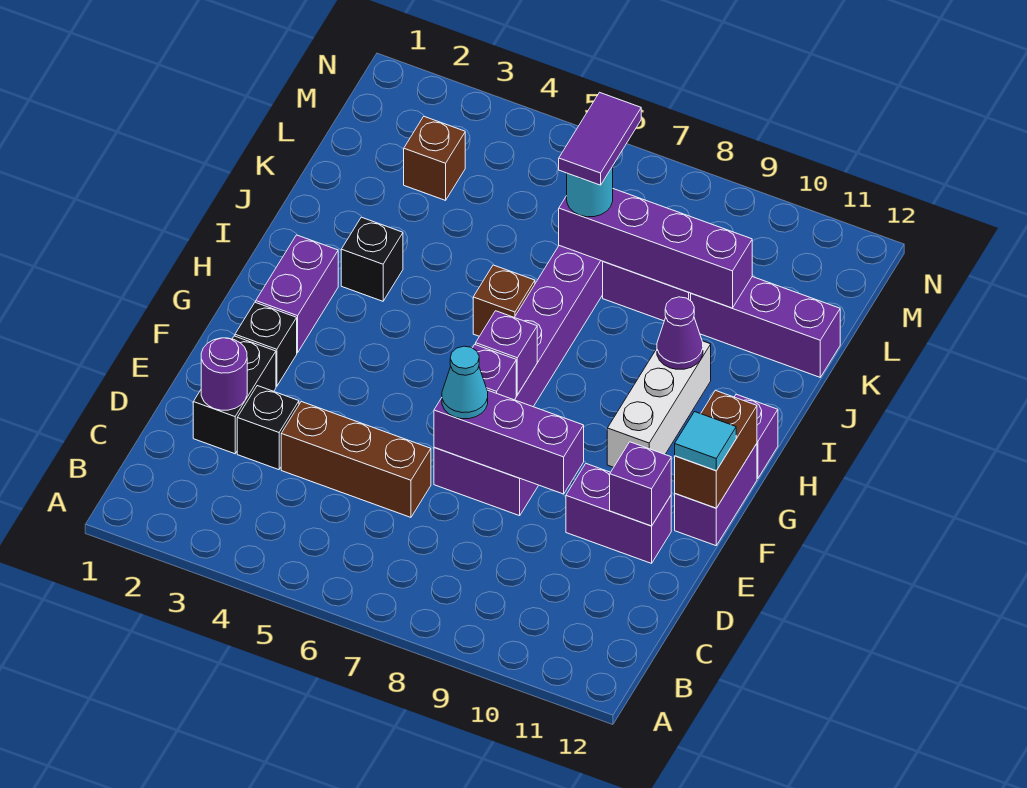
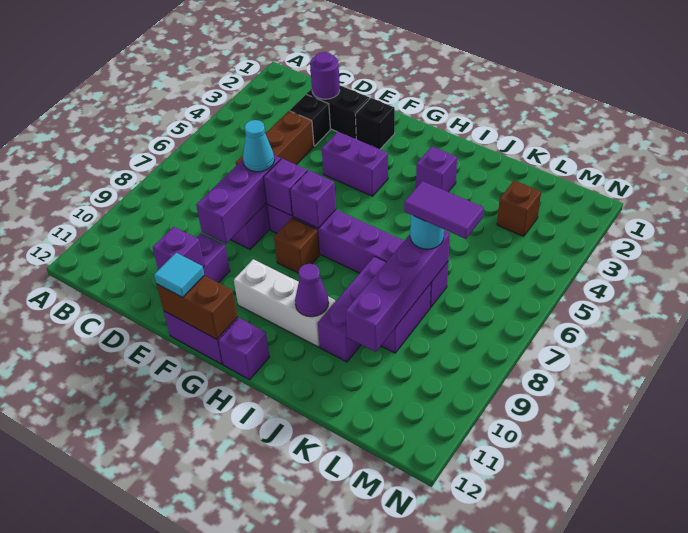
purple brick G2:H2 level 1 -> purple brick F4:G4 level 1
black brick I3 level 1 -> purple brick I3 level 1
brown brick I6 level 1 -> brown brick G8 level 1
purple brick K10:K12 level 1 -> purple brick J8:J10 level 1

